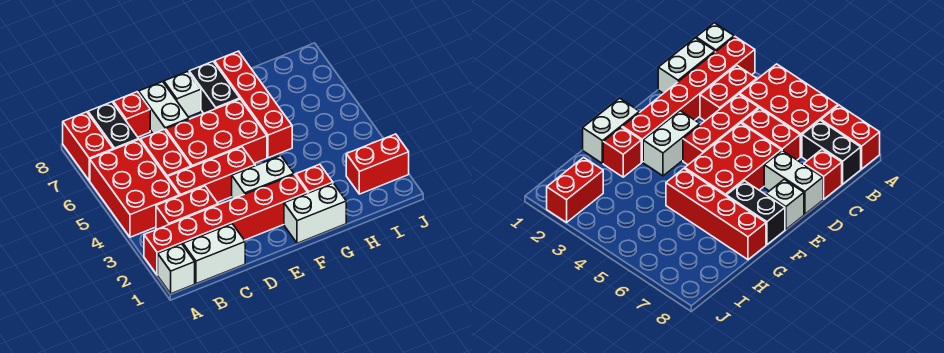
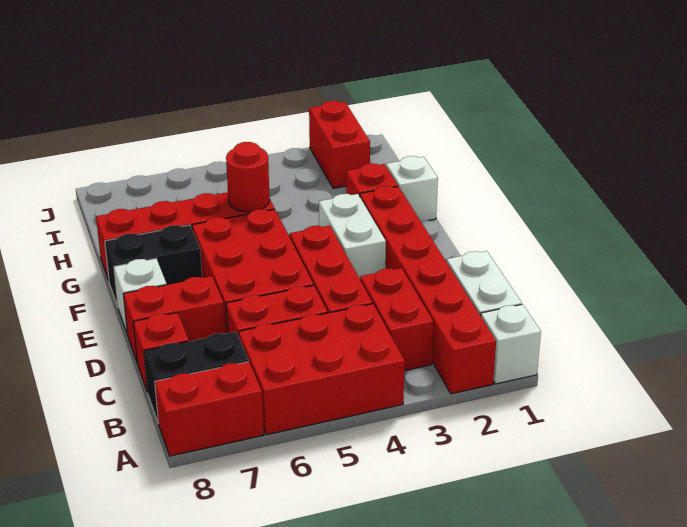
white brick D7:D8 level 1 -> red brick D7:D8 level 1
white brick F1:G1 level 1 -> white brick G1 level 1
none -> red round brick G5 level 2

